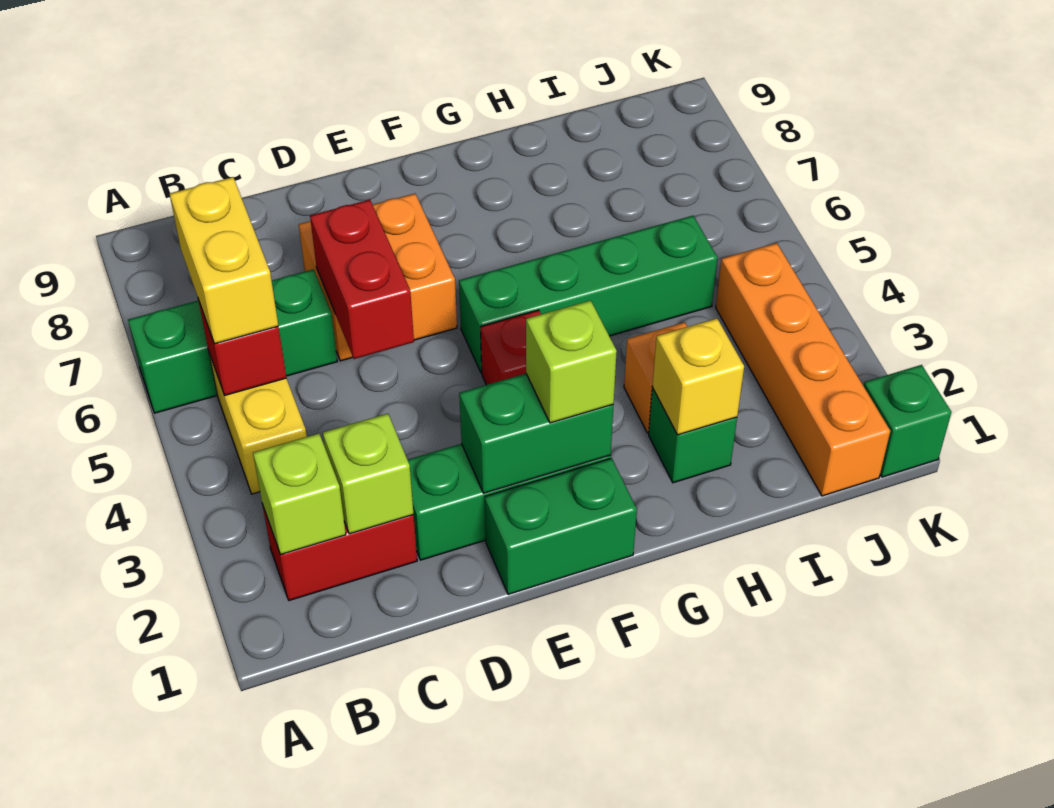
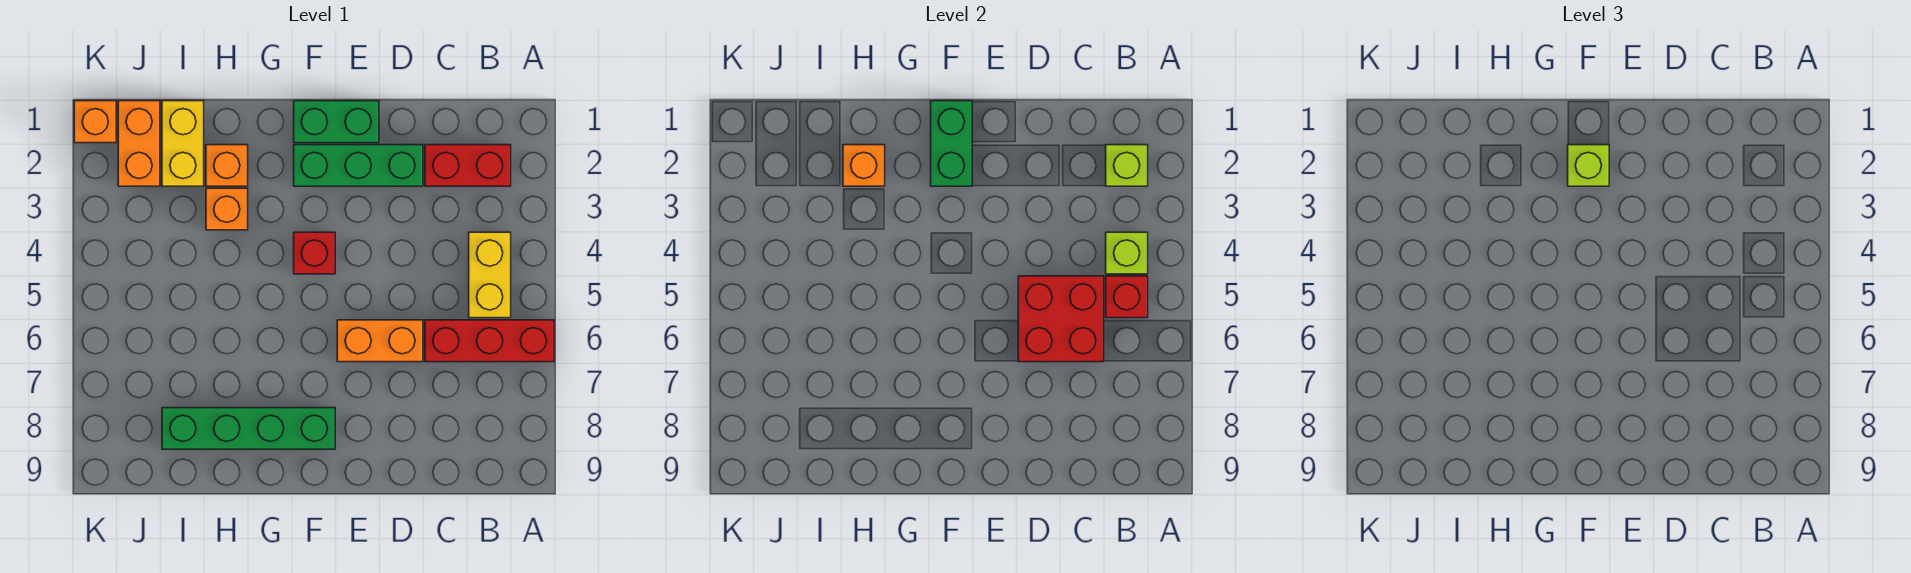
green brick A6:C6 level 1 -> red brick A6:C6 level 1
yellow brick B5:B6 level 3 -> yellow brick I1:I2 level 1
lime brick C2 level 2 -> lime brick B4 level 2
red brick D5:D6 level 2 -> red brick C5:D6 level 2
orange brick D6:E7 level 1 -> orange brick D6:E6 level 1
green brick E2:F2 level 2 -> green brick F1:F2 level 2
green brick F5:I5 level 1 -> green brick F8:I8 level 1
green brick H2 level 1 -> orange brick H2 level 1
yellow brick H2 level 2 -> orange brick H2 level 2
orange brick J1:J4 level 1 -> orange brick J1:J2 level 1
green brick K1 level 1 -> orange brick K1 level 1

